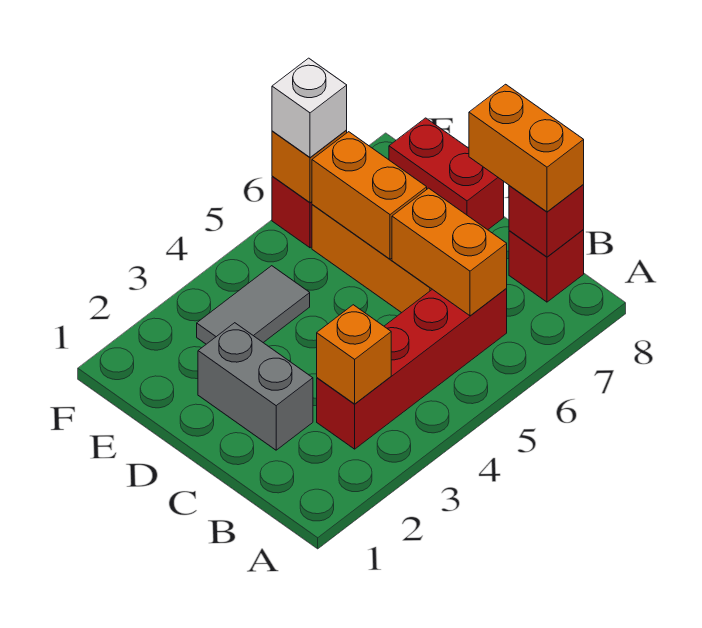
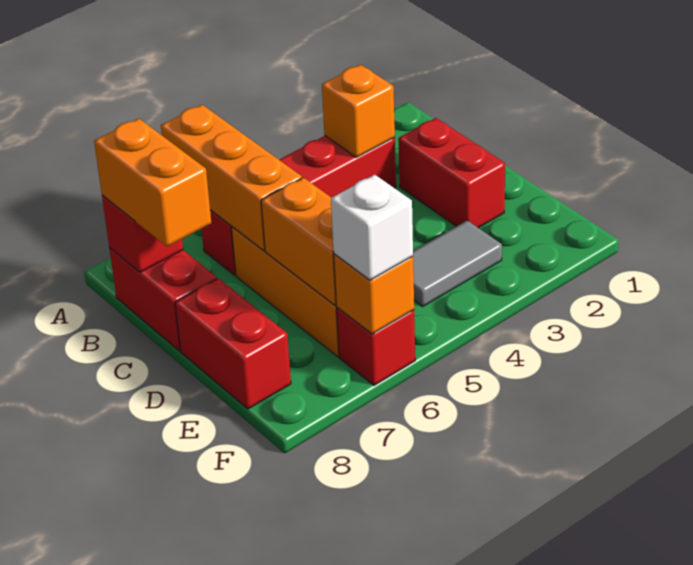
orange brick B6:C6 level 2 -> orange brick A6:C6 level 2
red brick B8 level 1 -> red brick B8:C8 level 1
grey brick C2:D2 level 1 -> red brick C2:D2 level 1

